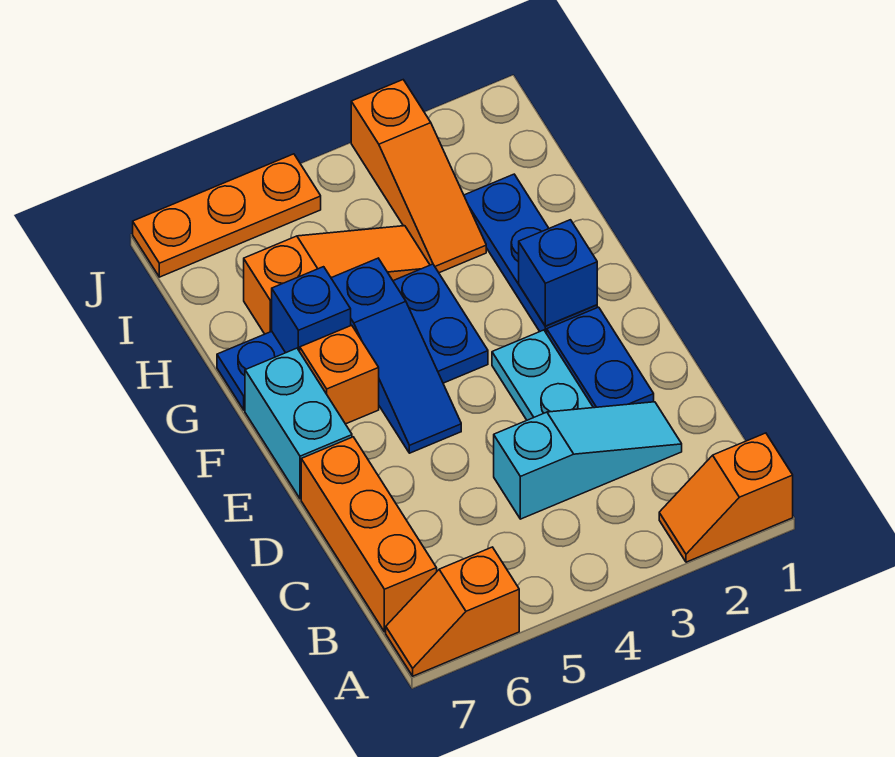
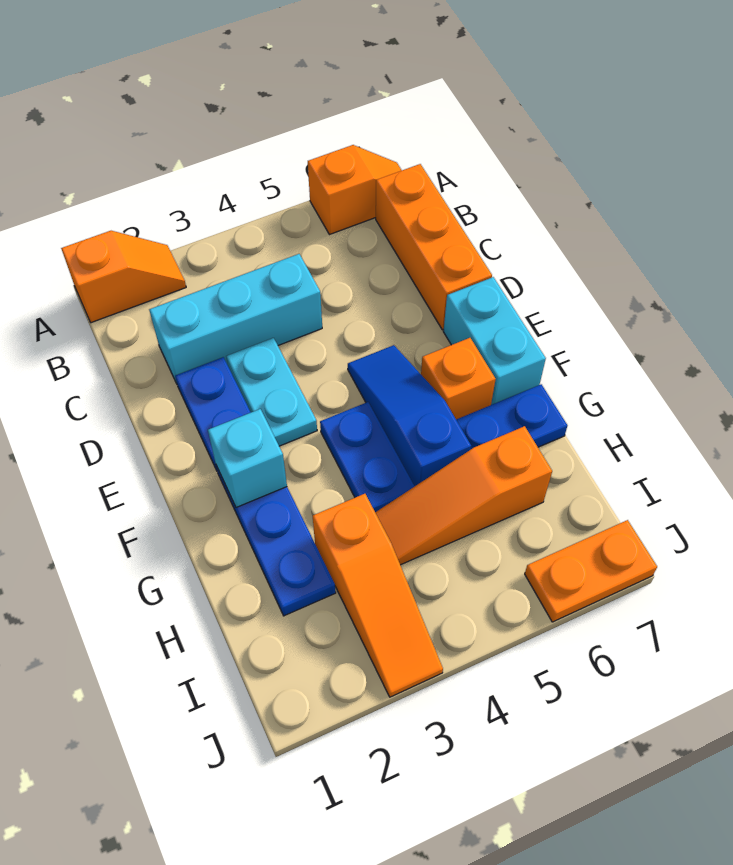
cyan slope C2:C4 level 1 top 4 -> cyan brick C2:C4 level 1
blue brick F2 level 2 -> cyan brick F2 level 2
blue brick G6 level 2 -> none
orange slope H3:J3 level 1 top J -> orange slope H3:J3 level 1 top H
orange plate J5:J7 level 1 -> orange plate J6:J7 level 1

